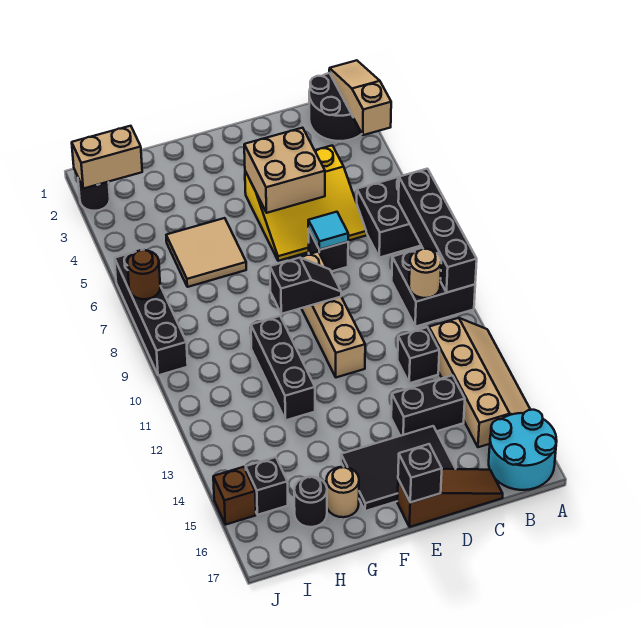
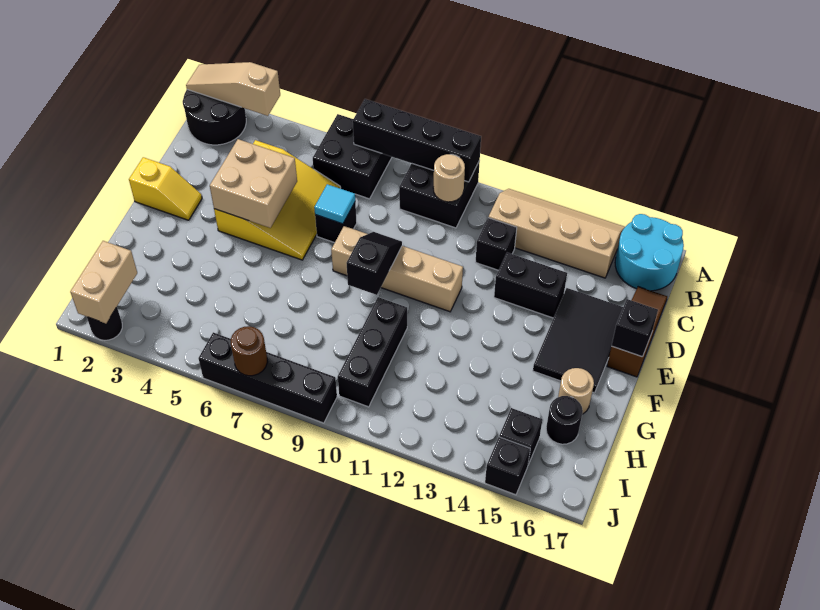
black brick C14:D14 level 1 -> black brick D13:D14 level 1
none -> yellow slope E1:E2 level 1 top 1
tan tile G5:H6 level 1 -> none
black brick G10:G12 level 1 -> black brick G10:I10 level 1
brown brick J15 level 1 -> black brick J15 level 1

